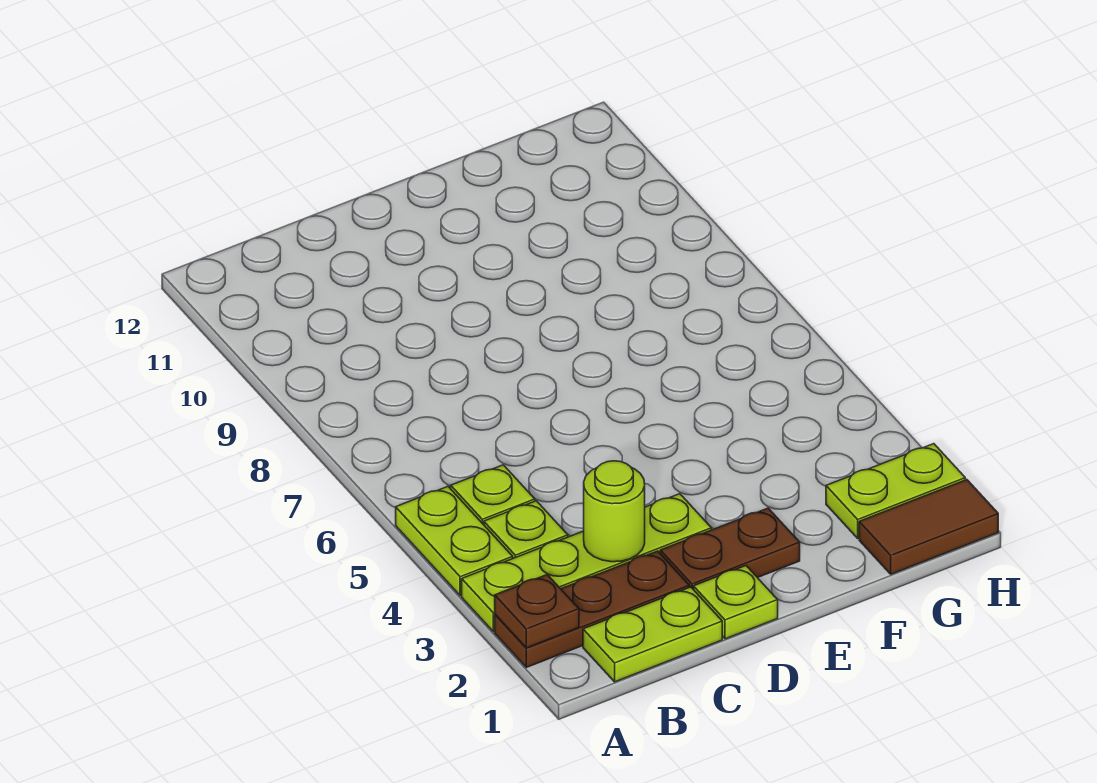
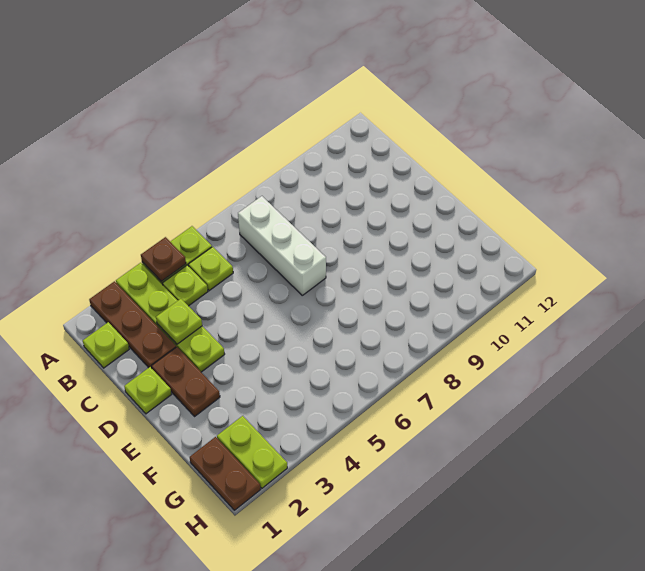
brown plate A2 level 2 -> brown plate A4 level 2
lime plate B1:C1 level 1 -> lime plate B1 level 1
none -> white brick B7:D7 level 1
lime round brick C3 level 2 -> lime plate C3 level 2
brown tile G1:H1 level 1 -> brown plate G1:H1 level 1

